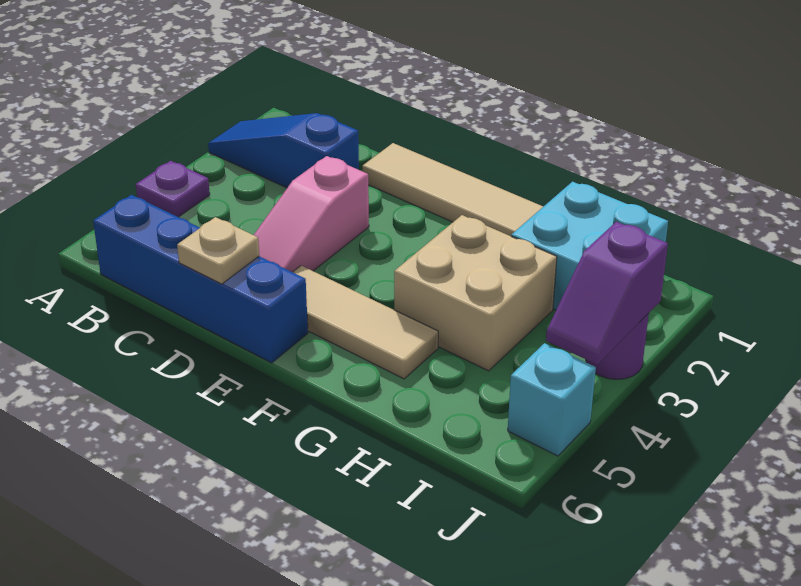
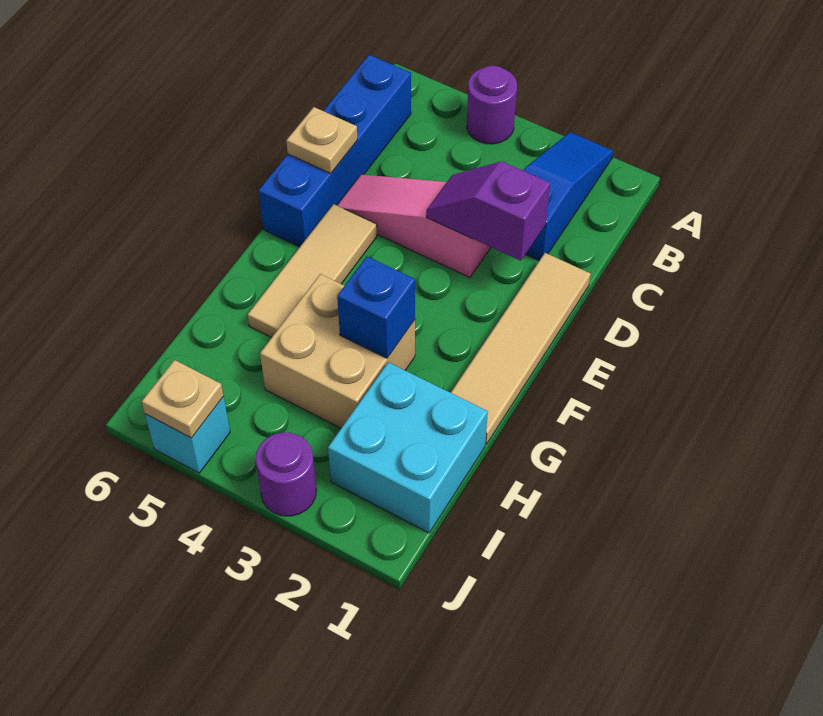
purple plate A4 level 1 -> purple round brick A4 level 1
none -> blue brick G3 level 2
purple slope J3:J4 level 2 top 3 -> purple slope D2:D3 level 2 top 2
none -> tan plate J5 level 2

